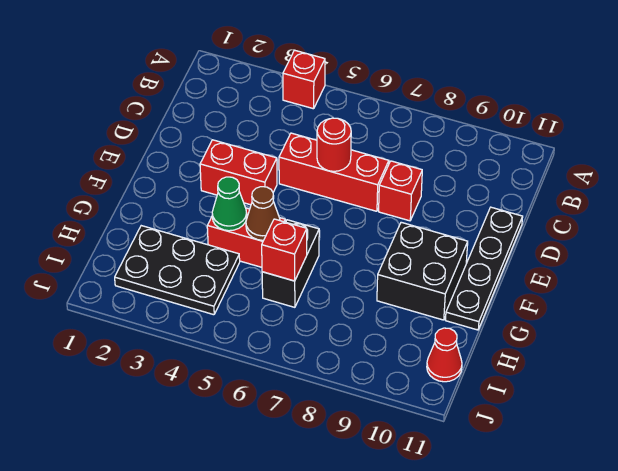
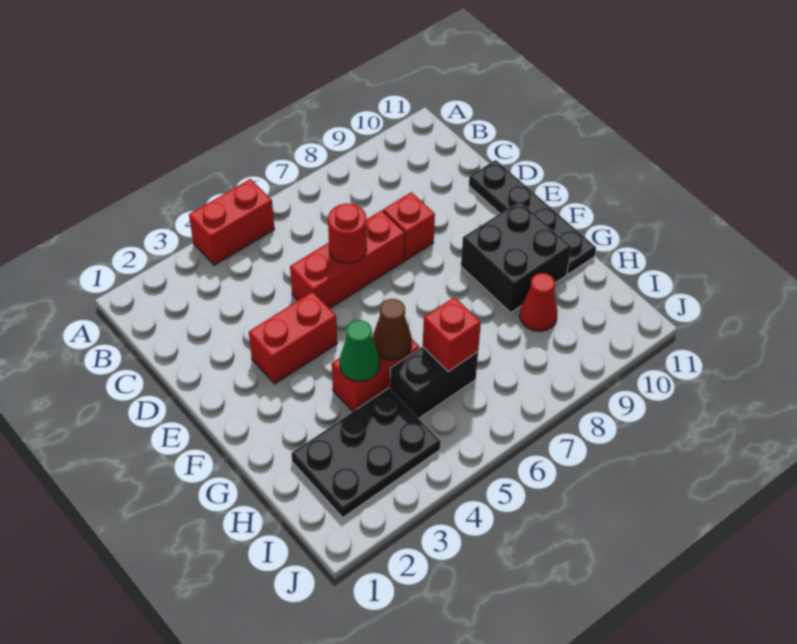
red brick A4 level 1 -> red brick A4:A5 level 1
black brick G6:H6 level 1 -> black brick H5:H6 level 1
red cone I11 level 1 -> red cone H9 level 1

